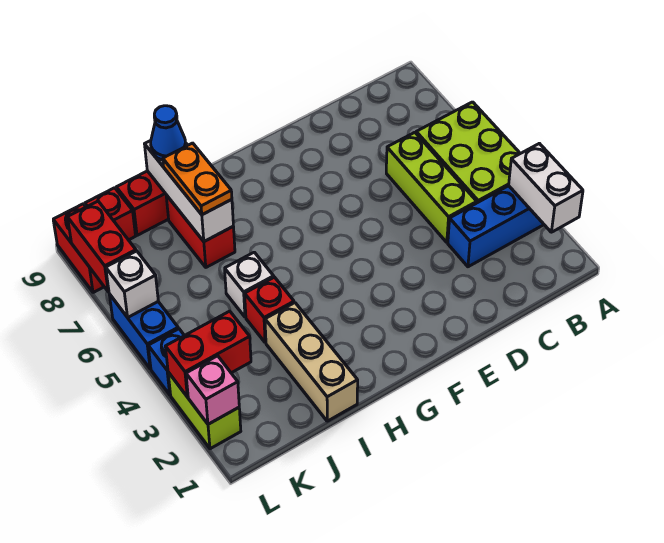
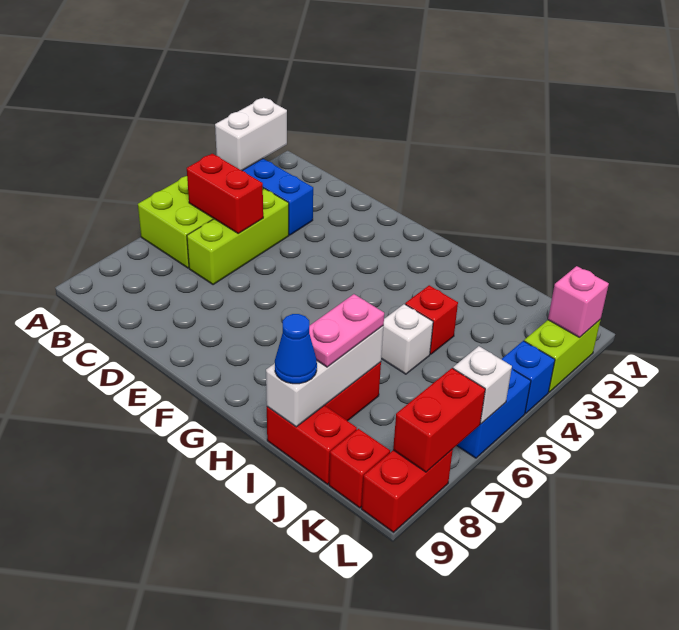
tan brick I1:I3 level 1 -> none
orange plate I7:I8 level 3 -> pink plate I7:I8 level 3
red brick K3:L3 level 2 -> red brick B5:C5 level 2

